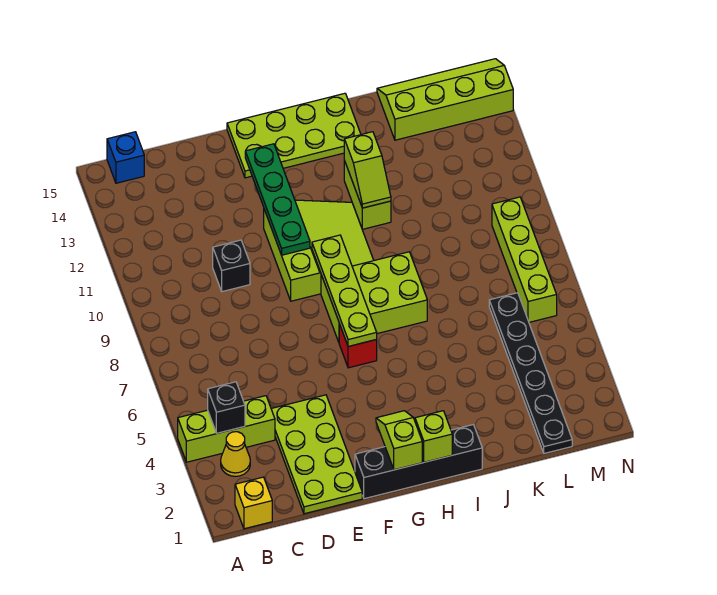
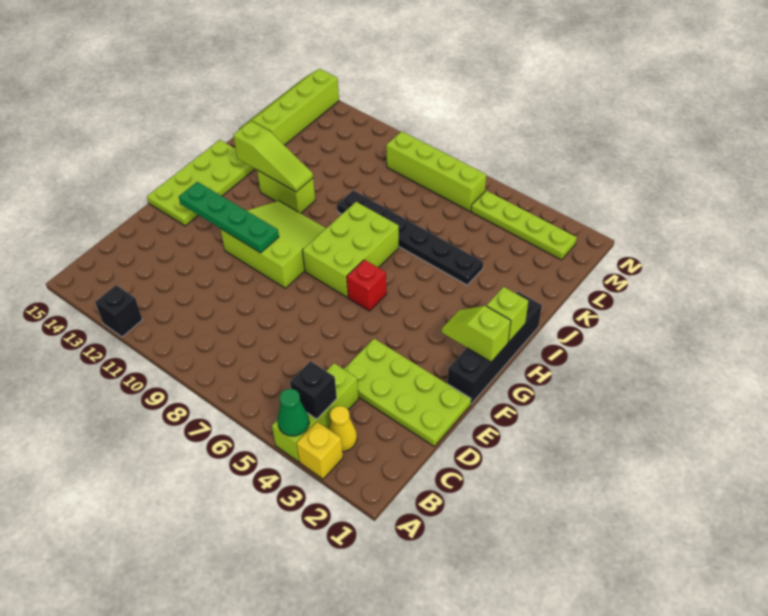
none -> green cone A4 level 2
yellow brick B1 level 1 -> yellow brick A3 level 1
blue brick B15 level 1 -> none
black brick D10 level 1 -> black brick A12 level 1
lime plate G6:G9 level 2 -> lime plate M2:M5 level 1
lime slope I11:I12 level 2 top 12 -> lime slope I11:I13 level 2 top 13
black plate L1:L6 level 1 -> black plate J4:J9 level 1

